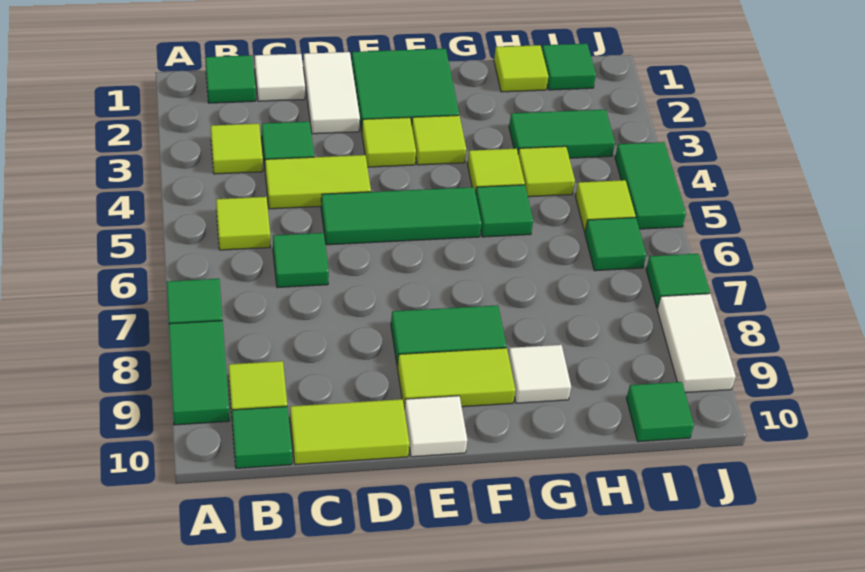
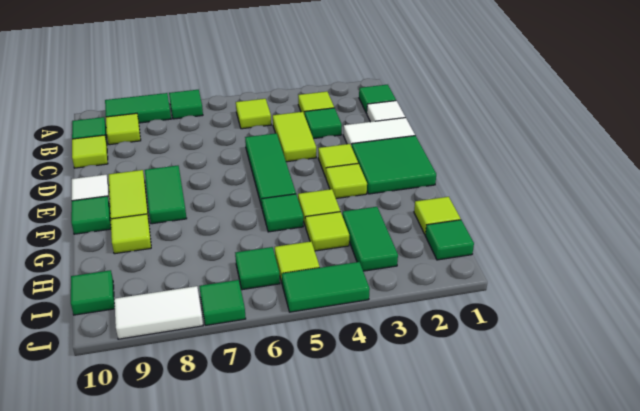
green tile C6 level 1 -> green tile F10 level 1
lime tile C10:D10 level 1 -> lime tile C10 level 1
white tile G9 level 1 -> lime tile G9 level 1

